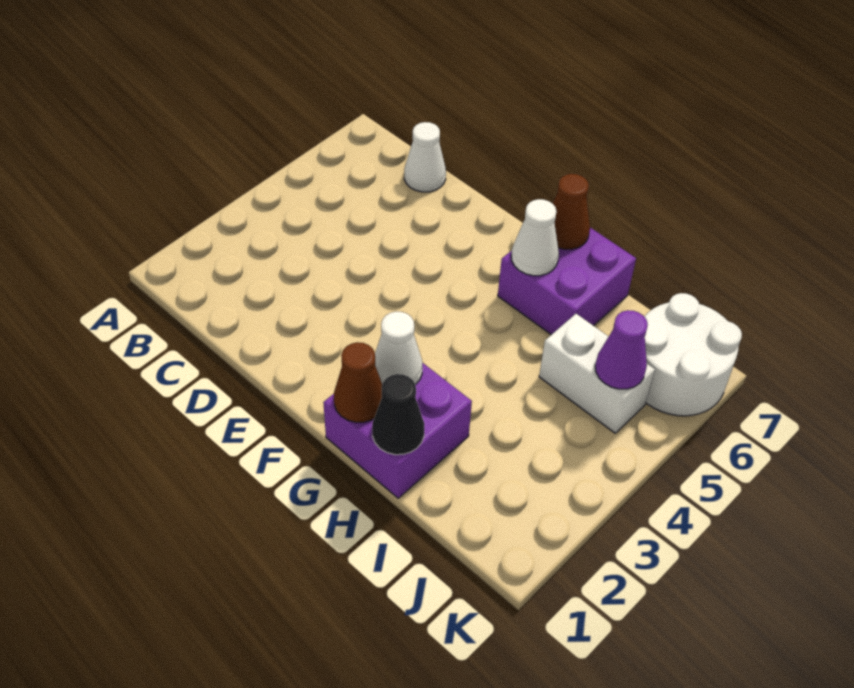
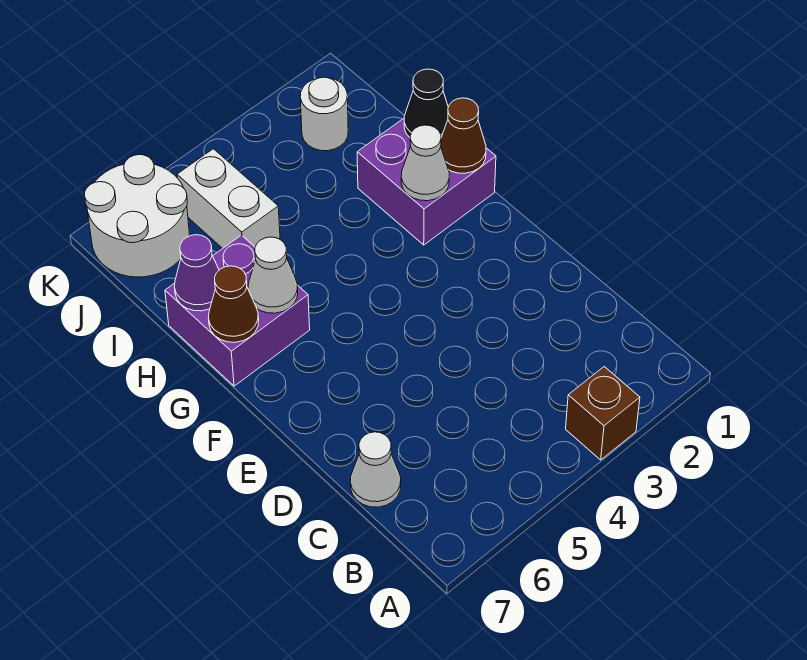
none -> brown brick A3 level 1
none -> white round brick J2 level 1
purple cone J5 level 2 -> purple cone H7 level 2

